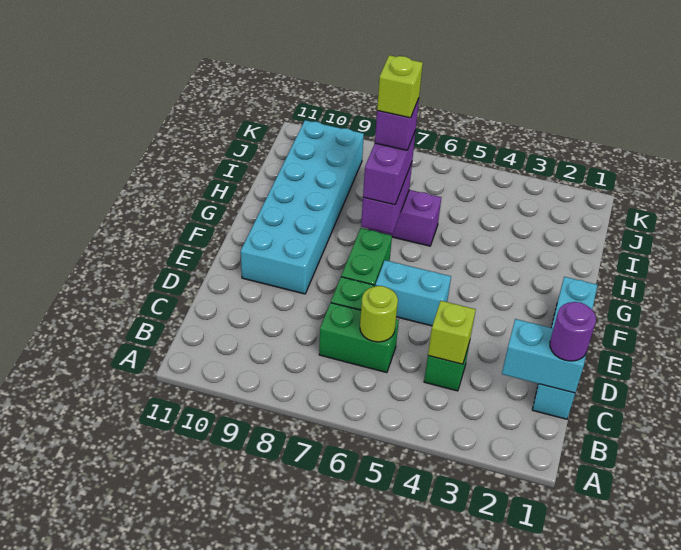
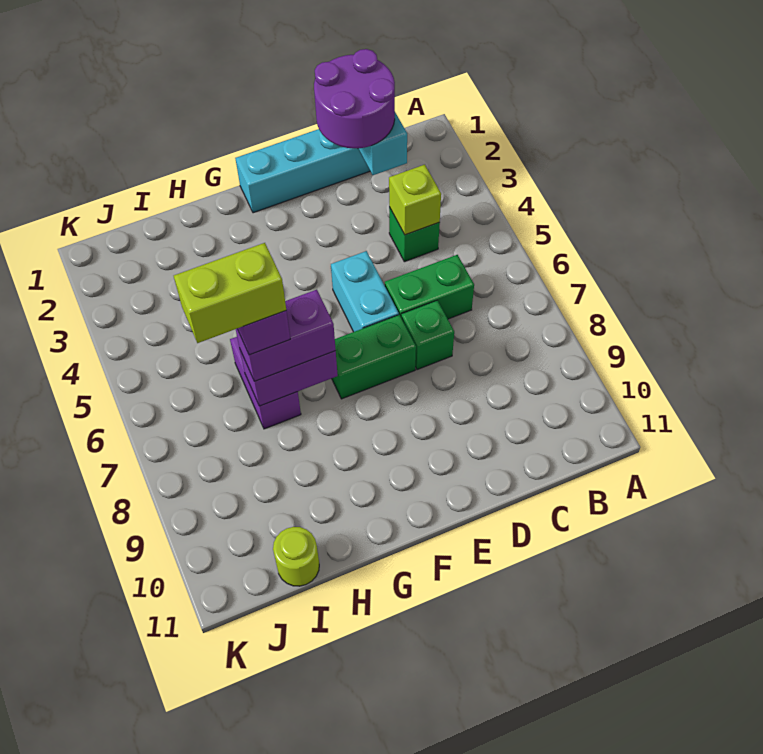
purple round brick C1 level 3 -> purple round brick C1:D2 level 3
green brick C6:C7 level 1 -> green brick C6:D6 level 1
lime round brick C6 level 2 -> lime round brick I11 level 1
cyan brick E9:J10 level 1 -> none
lime brick H7 level 5 -> lime brick H7:I7 level 5

